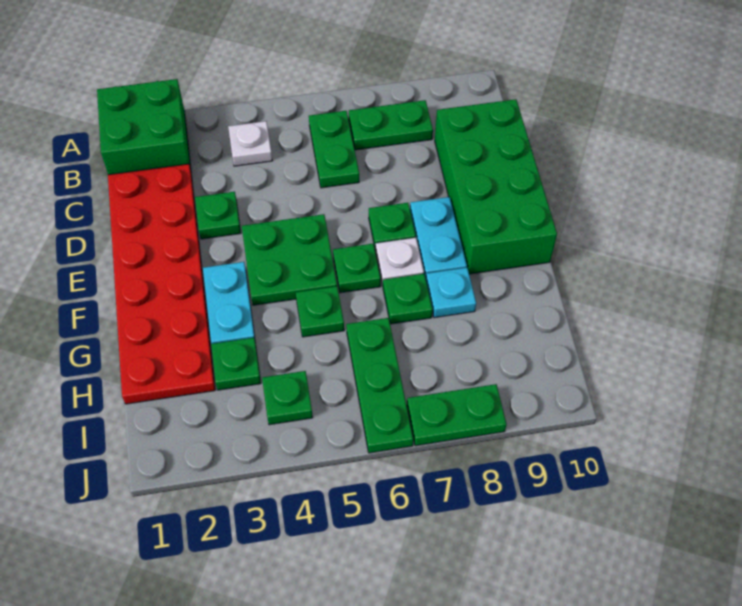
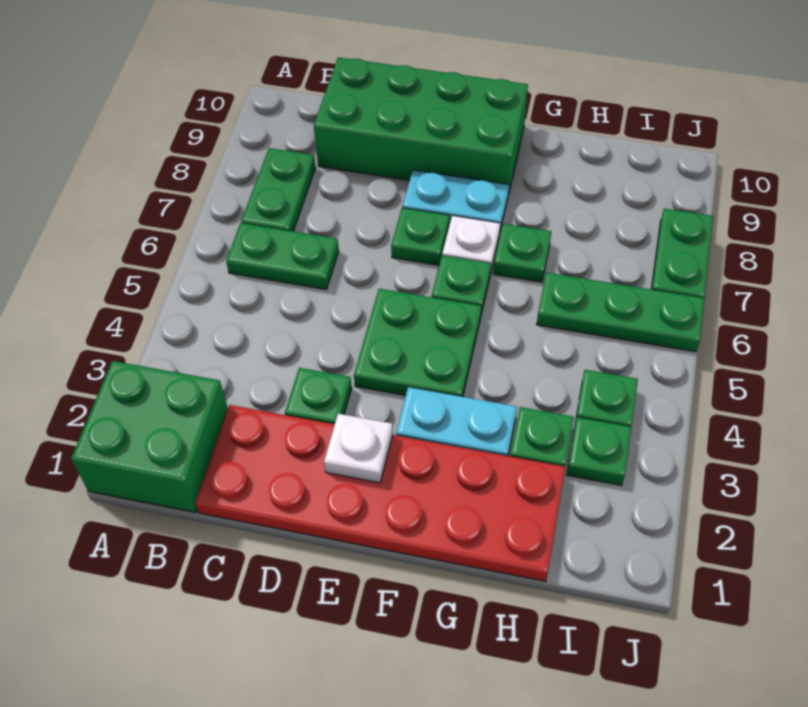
white plate B4 level 1 -> white plate E2 level 2
green plate G5 level 1 -> green plate I3 level 1
cyan plate G8 level 1 -> none

